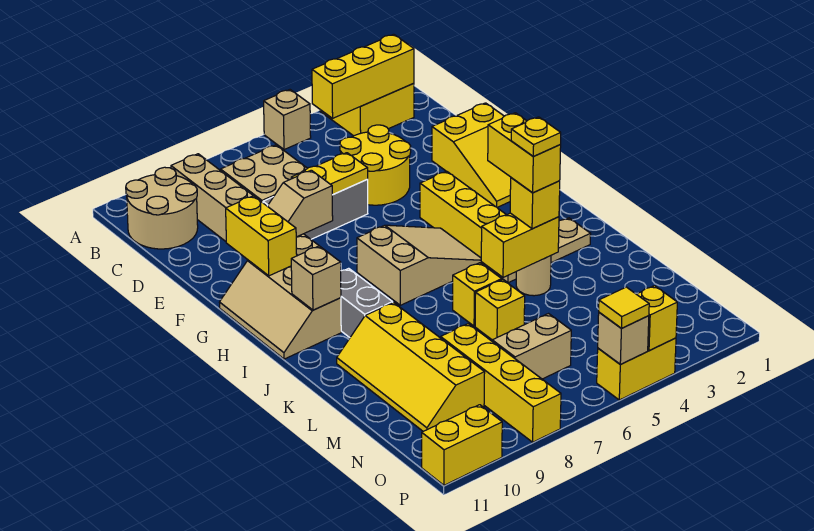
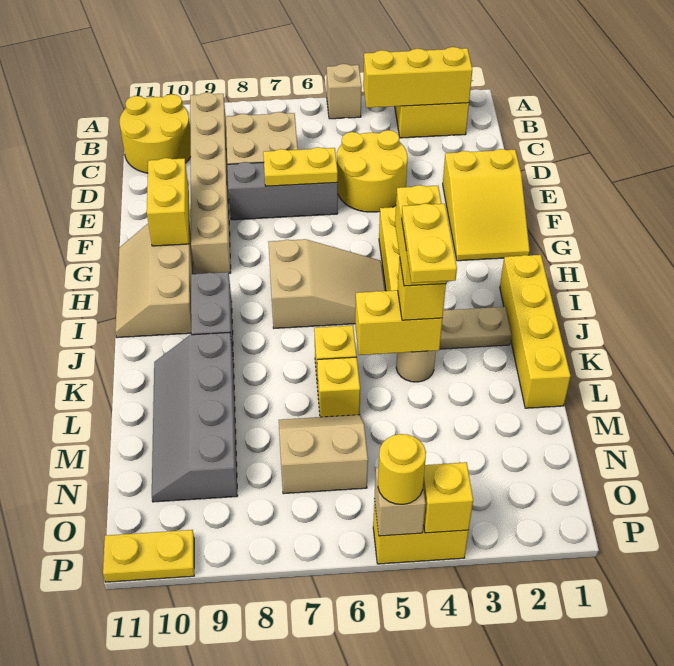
tan round brick B10:C11 level 1 -> yellow round brick B10:C11 level 1
tan slope F8:F9 level 2 top 8 -> none
tan brick I10 level 2 -> none
yellow plate K4 level 5 -> yellow plate K4:L4 level 5
yellow slope K9:N10 level 1 top 9 -> grey slope K9:N10 level 1 top 9
yellow brick M8:P8 level 1 -> yellow brick I1:L1 level 1
yellow tile P5 level 3 -> yellow round brick P5 level 3
yellow brick P10:P11 level 1 -> yellow plate P10:P11 level 1

